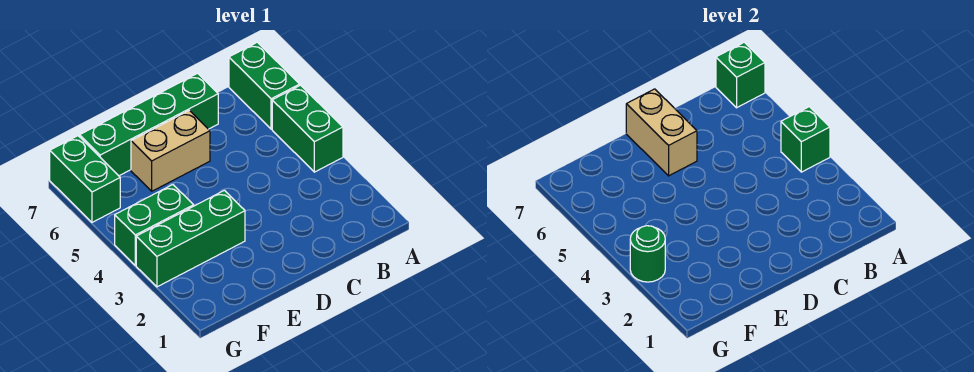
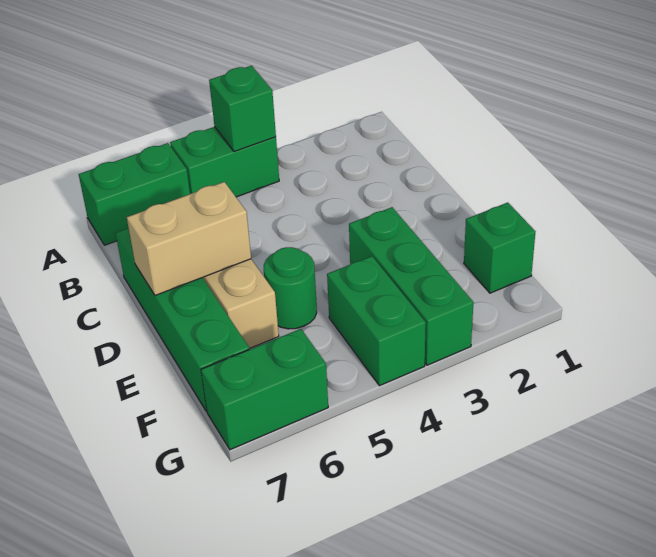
green brick A7 level 2 -> green brick F1 level 1
green round brick G3 level 2 -> green round brick E5 level 1

